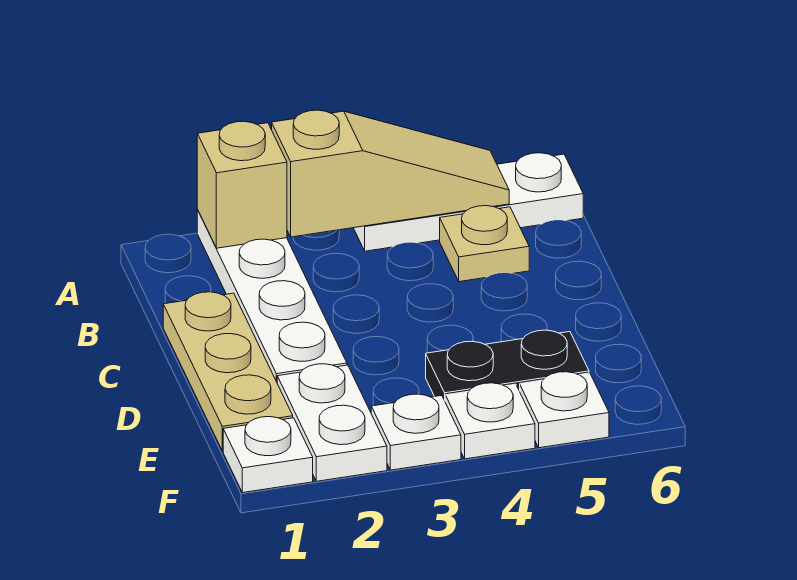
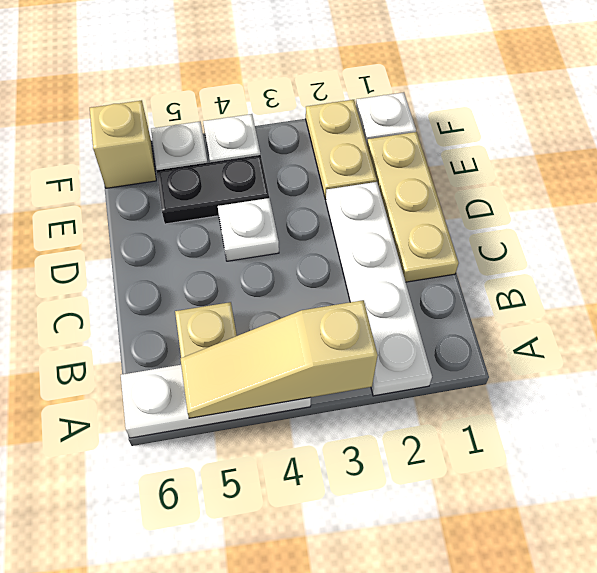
tan brick A2 level 2 -> tan brick F6 level 1
white plate E2:F2 level 1 -> tan plate E2:F2 level 1
white plate F3 level 1 -> white plate D4 level 1

